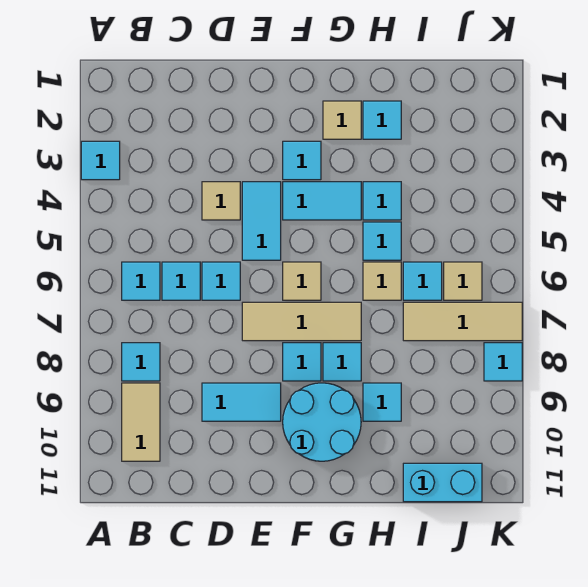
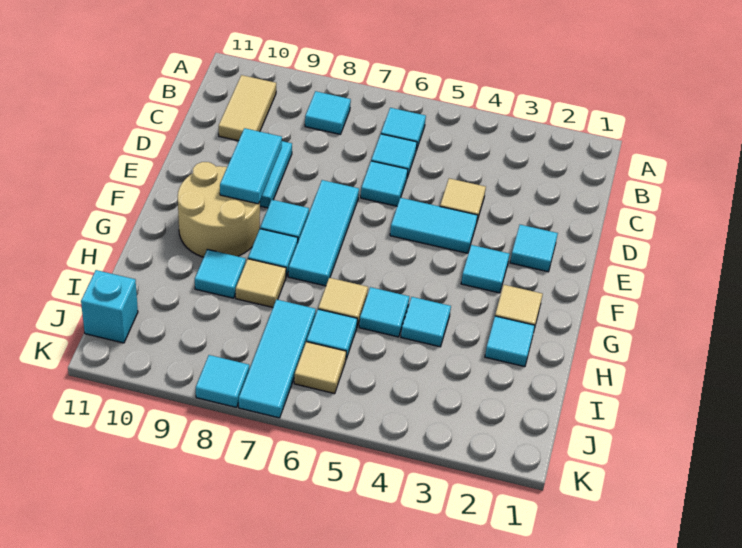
cyan tile A3 level 1 -> cyan tile E2 level 1
tan tile B9:B10 level 1 -> tan tile B10:C10 level 1
tan tile E7:G7 level 1 -> cyan tile E7:G7 level 1
cyan tile F4:G4 level 1 -> cyan tile E9:F9 level 2
tan tile F6 level 1 -> tan tile H8 level 1
cyan round brick F9:G10 level 1 -> tan round brick F9:G10 level 1
tan tile I7:K7 level 1 -> cyan tile I7:K7 level 1
cyan brick I11:J11 level 1 -> cyan brick J11 level 1

